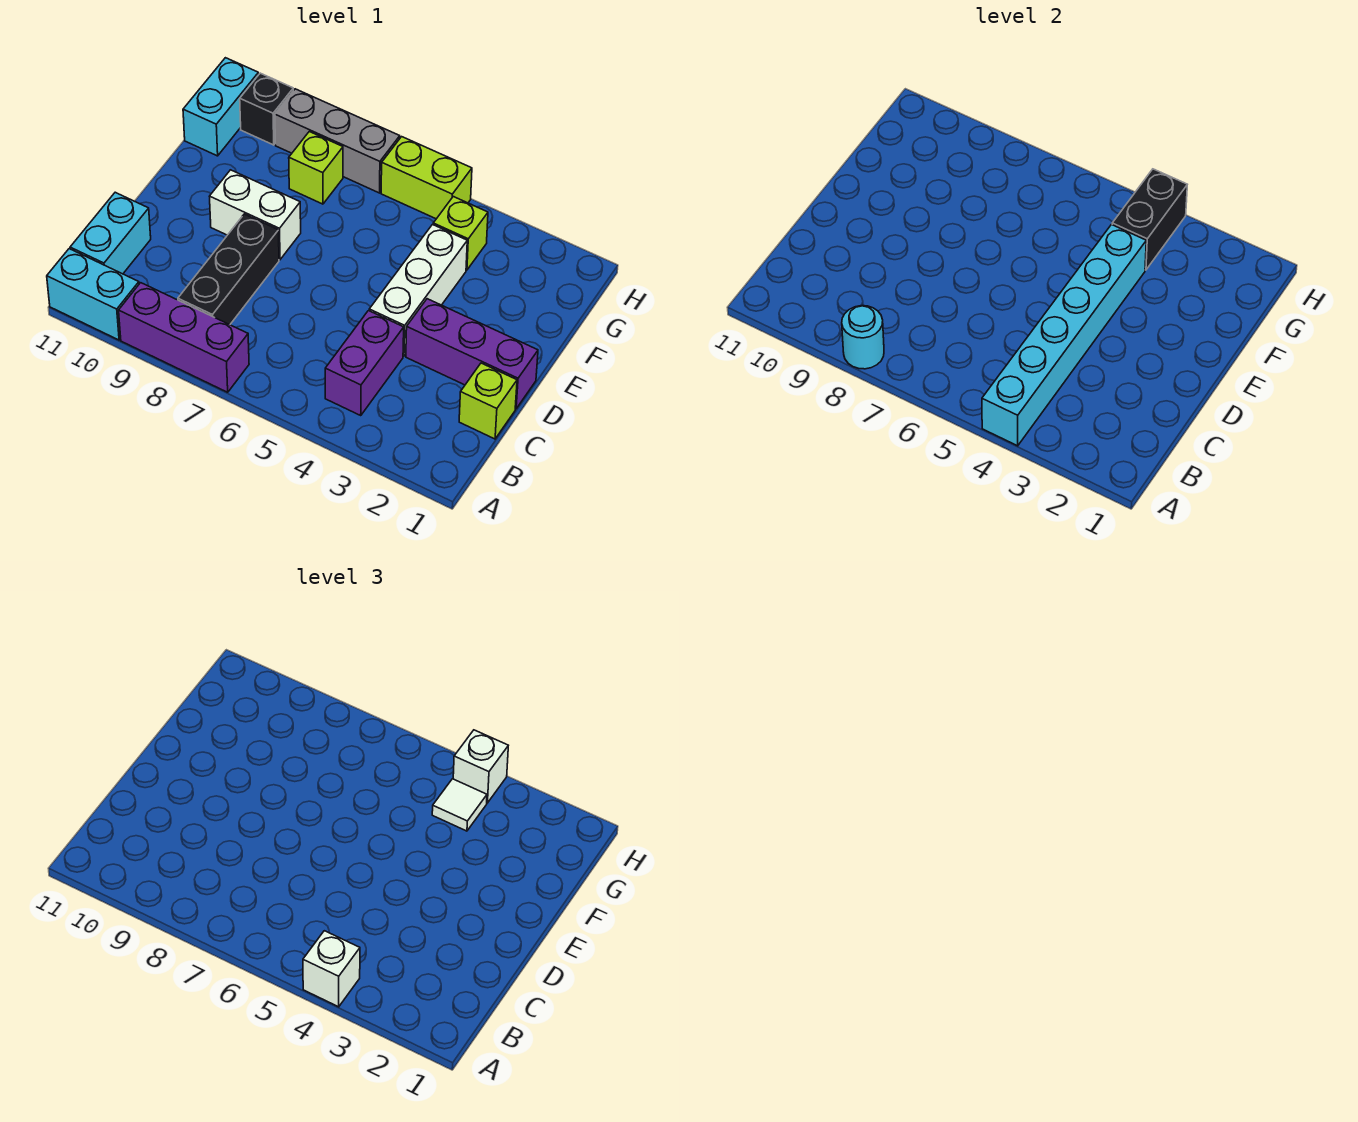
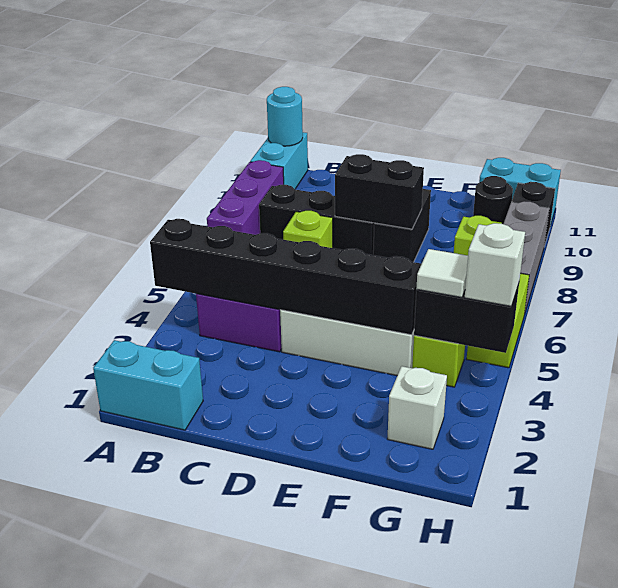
cyan brick A4:F4 level 2 -> black brick A4:F4 level 2
white brick A4 level 3 -> white brick G2 level 1
cyan round brick A8 level 2 -> cyan round brick A11 level 2
cyan brick B11:C11 level 1 -> cyan brick A1:B1 level 1
lime brick C1 level 1 -> lime brick C7 level 1
purple brick D1:D3 level 1 -> none
none -> black brick D8:E8 level 2
white brick E8:E9 level 1 -> black brick E8:E9 level 1
none -> black round brick G10 level 1

